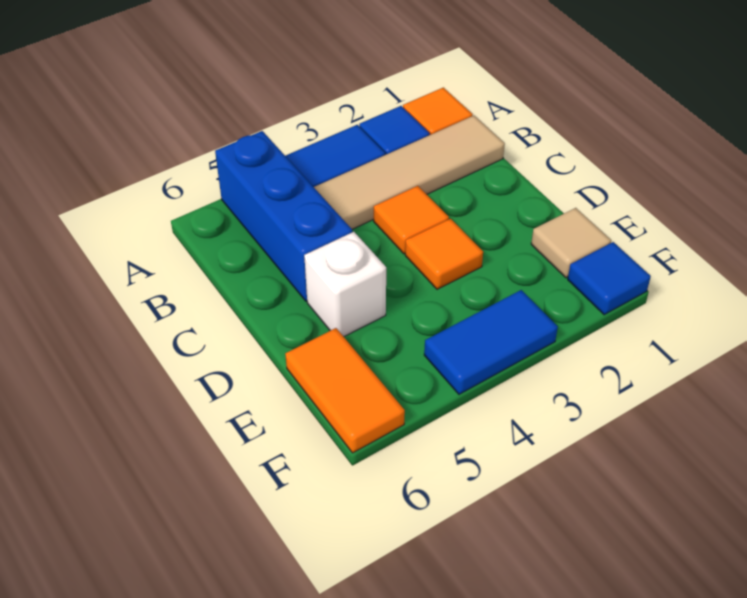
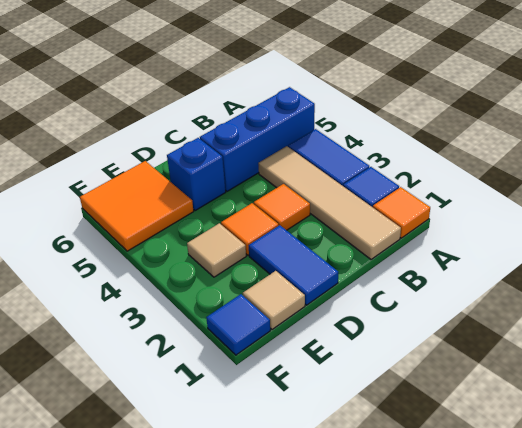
white brick D5 level 1 -> blue brick D5 level 1
none -> tan tile E3 level 1
orange tile E6:F6 level 1 -> orange tile E5:F6 level 1
blue tile F3:F4 level 1 -> blue tile D1:D2 level 1

